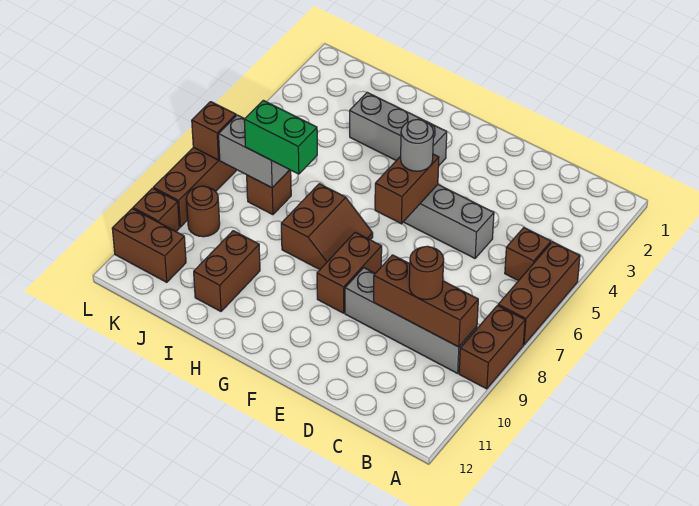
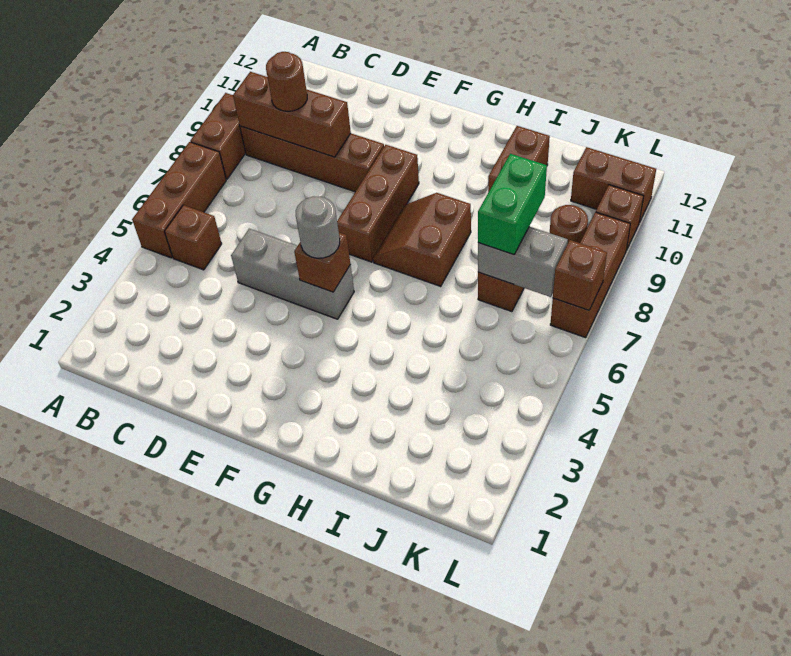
grey brick B9:E9 level 1 -> brown brick B9:E9 level 1
brown brick F5:F6 level 2 -> brown brick F5 level 2
brown brick F8:F9 level 1 -> brown brick F7:F9 level 1
grey brick G3:I3 level 1 -> none
green brick I7:J7 level 3 -> green brick J7:J8 level 3

